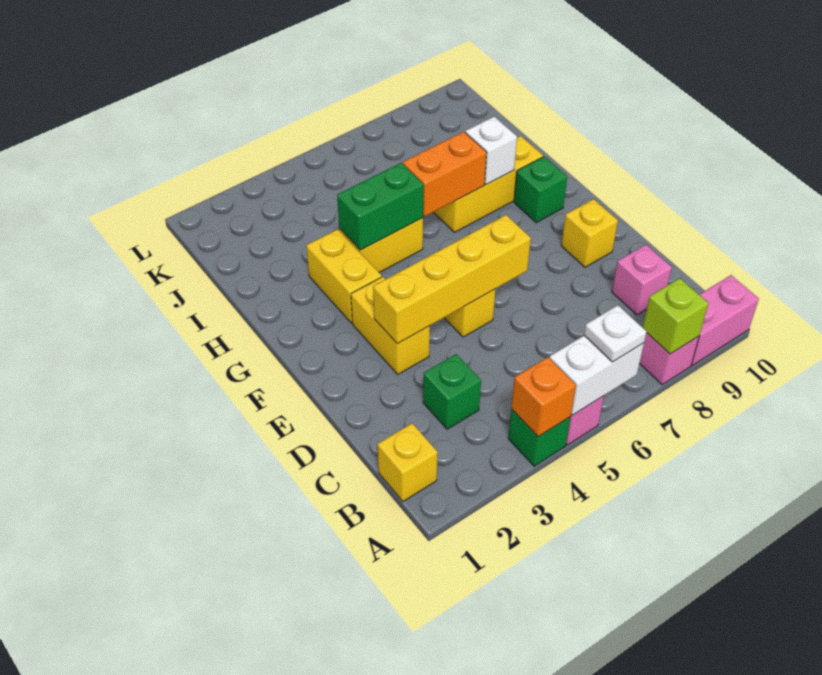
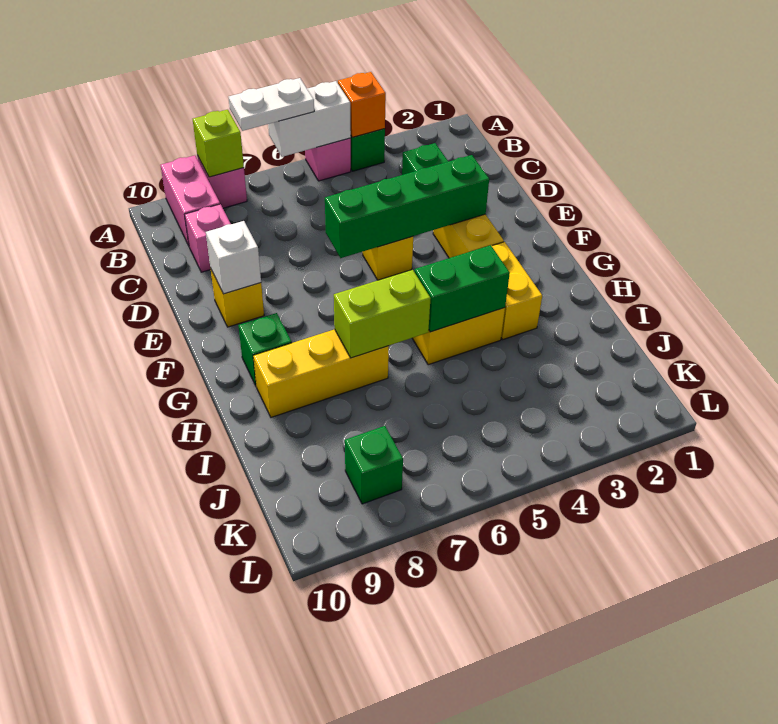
white plate A6 level 3 -> white plate A6:A7 level 3
pink brick A9:A10 level 1 -> pink brick A9:B9 level 1
yellow brick B1 level 1 -> none
yellow brick E3:E6 level 2 -> green brick E3:E6 level 2
orange brick H6:H7 level 2 -> lime brick H6:H7 level 2
white brick H8 level 2 -> white brick E9 level 2
none -> green brick K8 level 1

